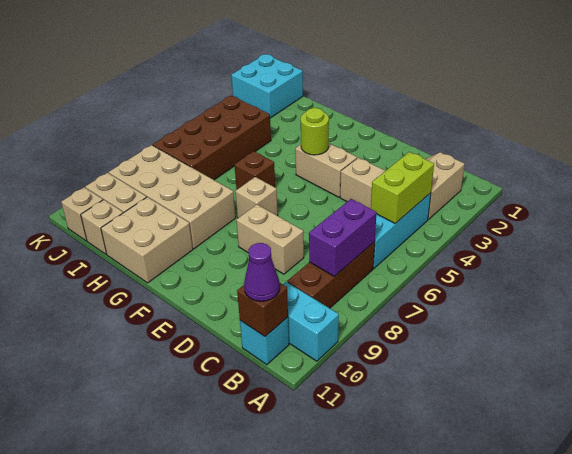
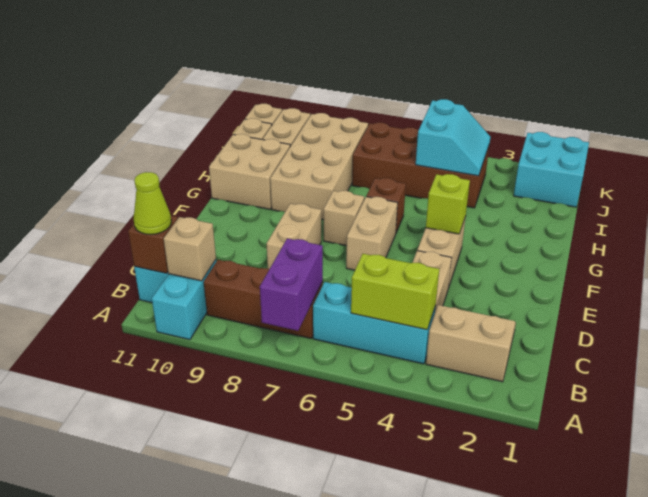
purple brick B7:B8 level 2 -> purple brick A7:B7 level 2
none -> tan brick B10 level 2
purple cone B11 level 3 -> lime cone B11 level 3
none -> tan brick E6:F6 level 1
lime round brick F4 level 2 -> lime brick F4 level 2
none -> cyan slope I4:J5 level 2 top 5

